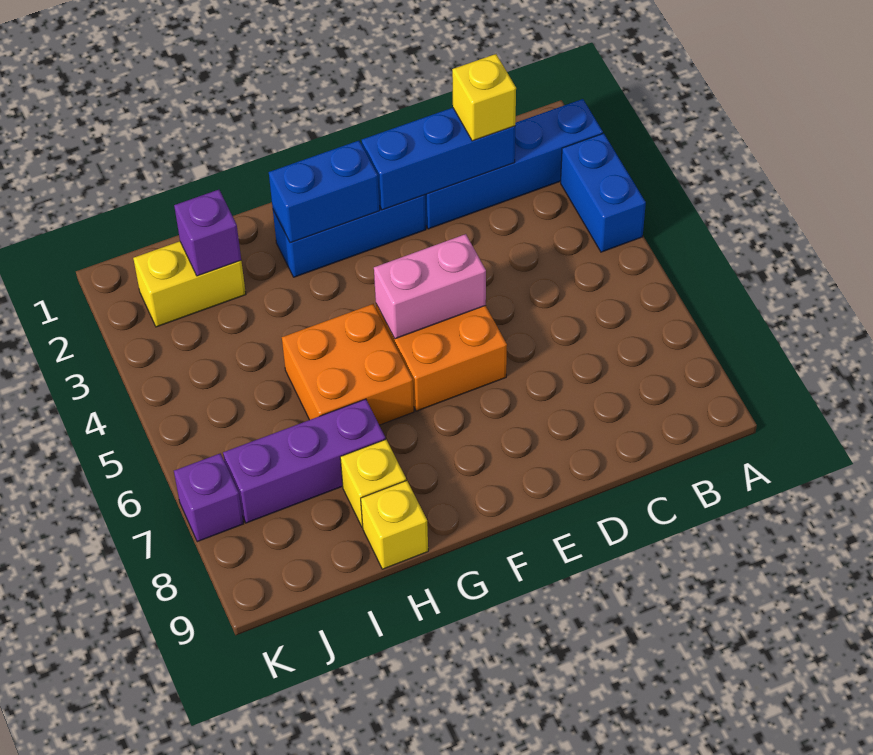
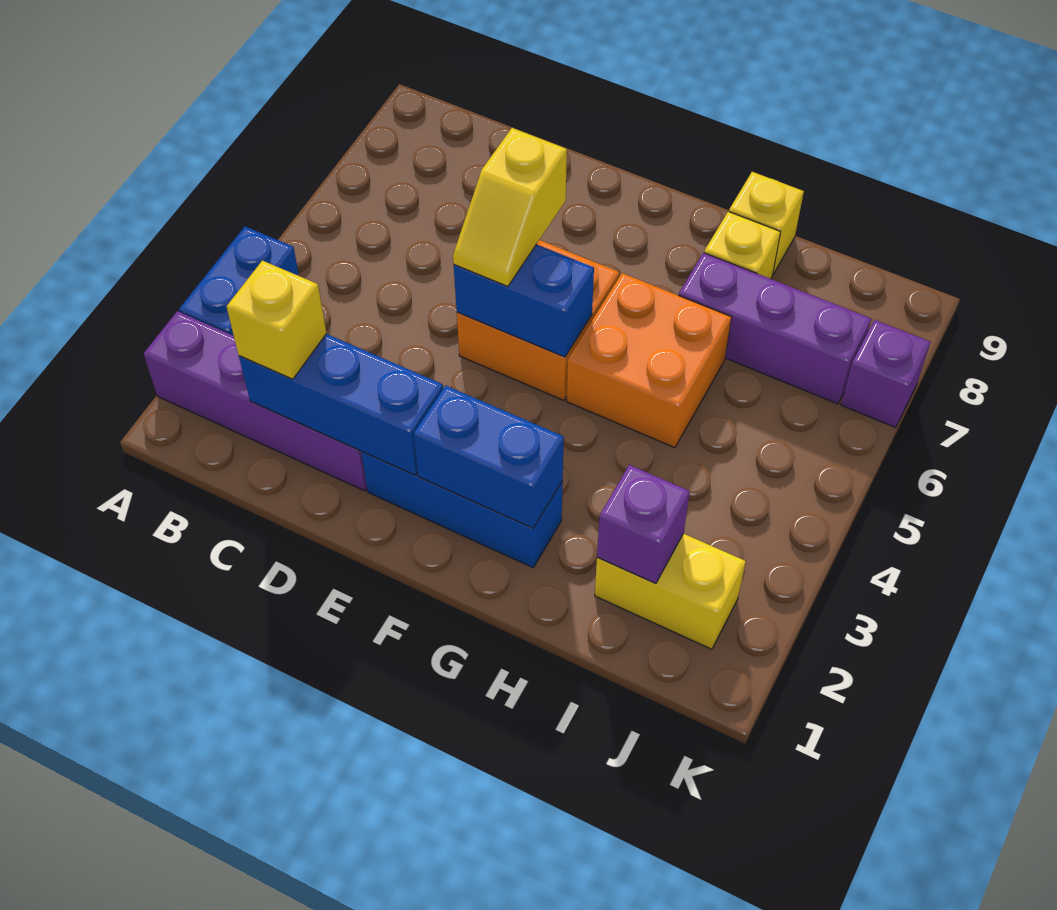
blue brick A2:D2 level 1 -> purple brick A2:D2 level 1
pink brick E5:F5 level 2 -> blue brick E5:F5 level 2
none -> yellow slope E5:E6 level 3 top 6

